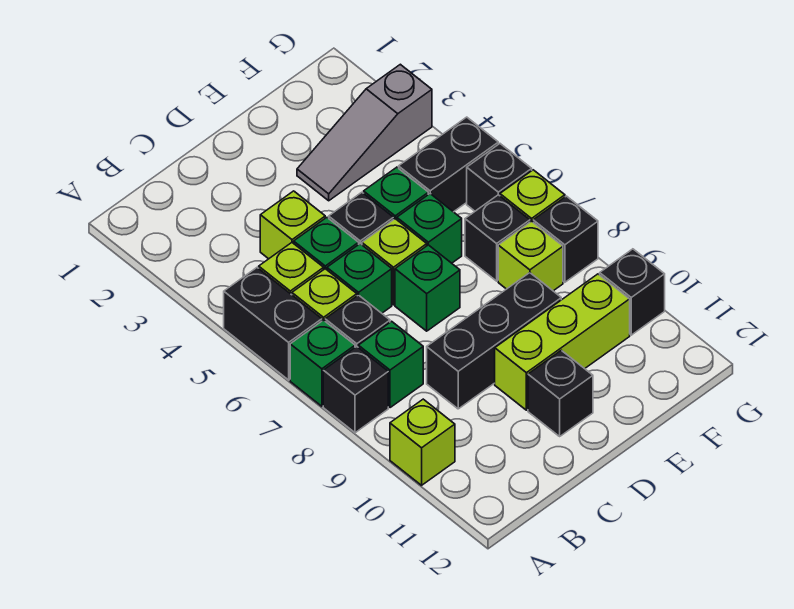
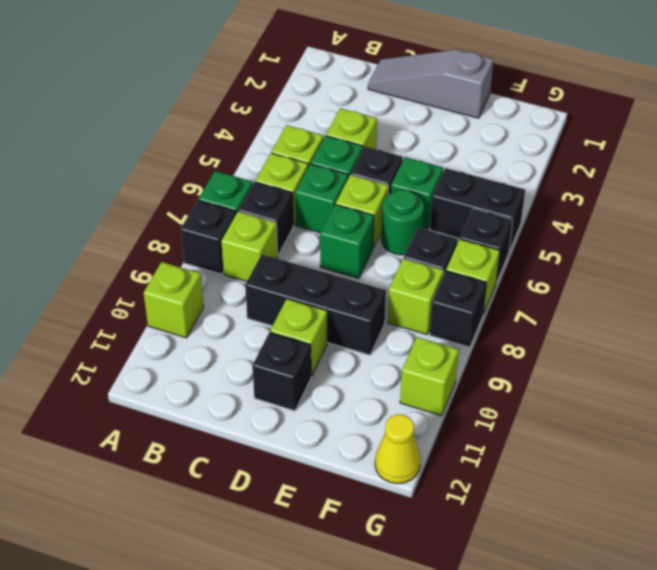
black brick A5:A6 level 1 -> none
green brick B8 level 1 -> lime brick B8 level 1
lime brick D10:F10 level 1 -> lime brick D10 level 1
grey slope E3:G3 level 1 top G -> grey slope C1:E1 level 1 top E
green brick E6 level 1 -> green round brick E6 level 1
black brick G10 level 1 -> lime brick G10 level 1
none -> yellow cone G12 level 1

